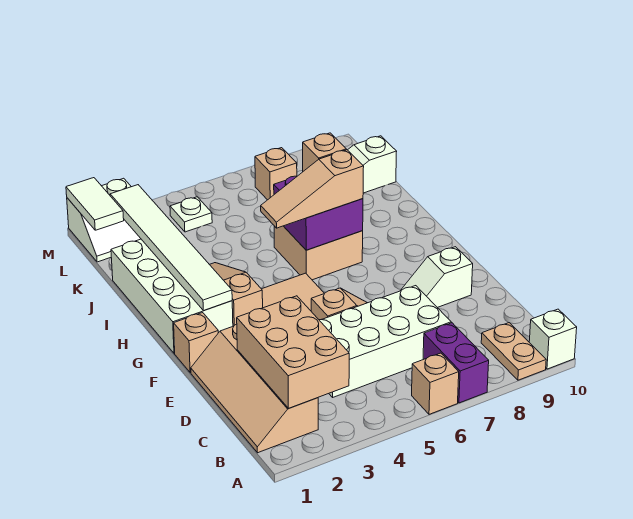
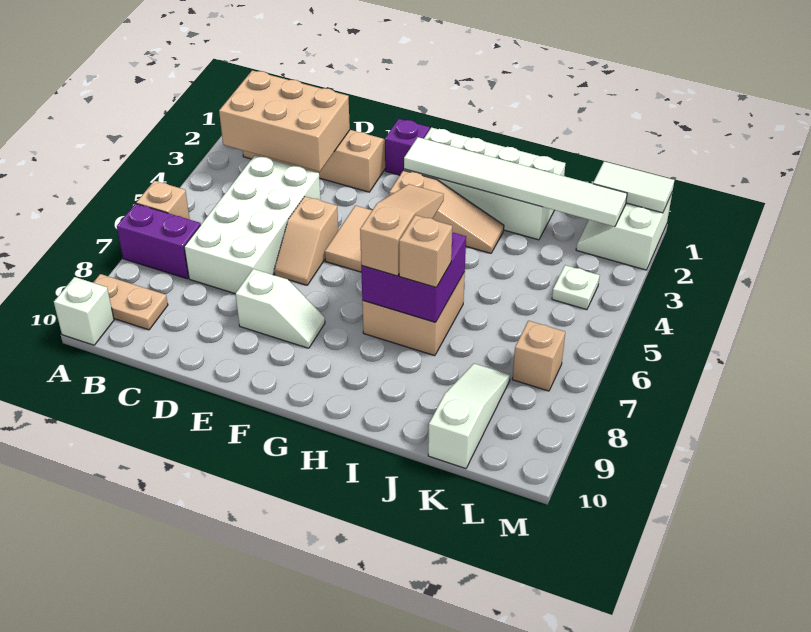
white slope E8:E9 level 1 top 9 -> white slope E8:F8 level 1 top E
tan brick F1 level 1 -> purple brick F1 level 1

